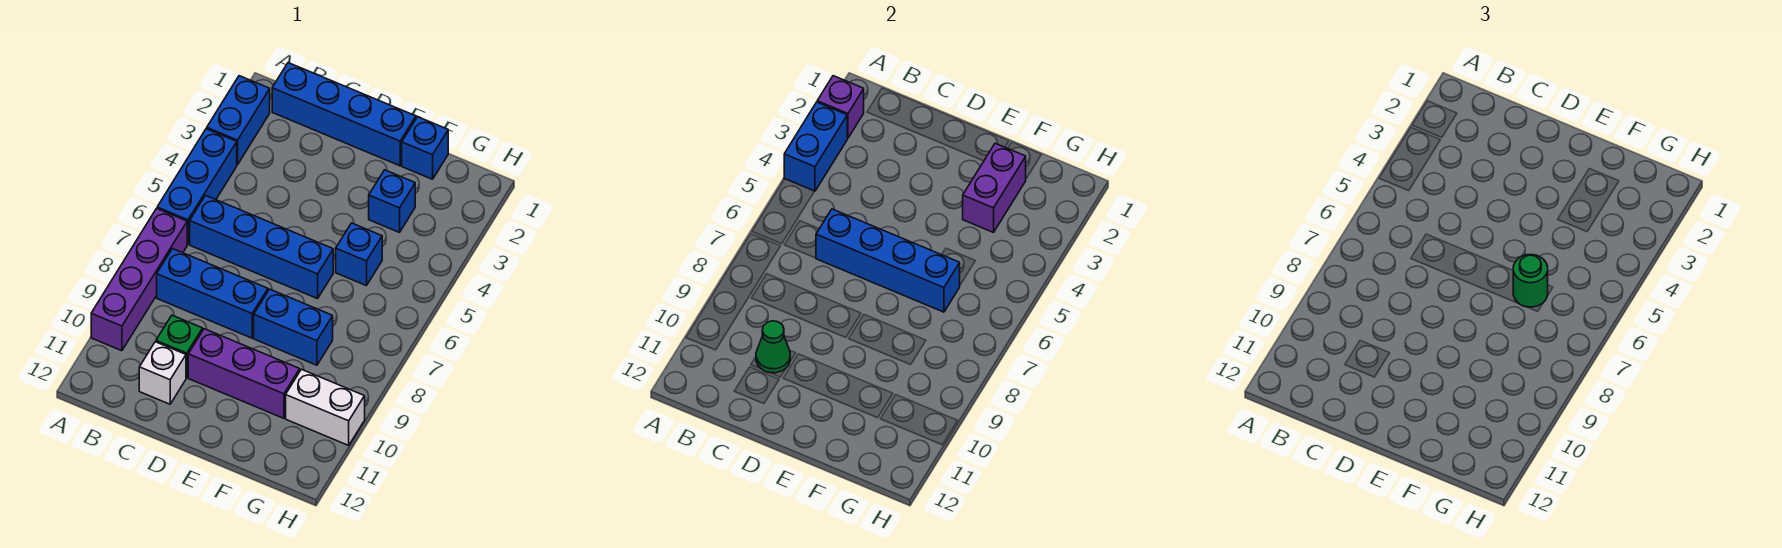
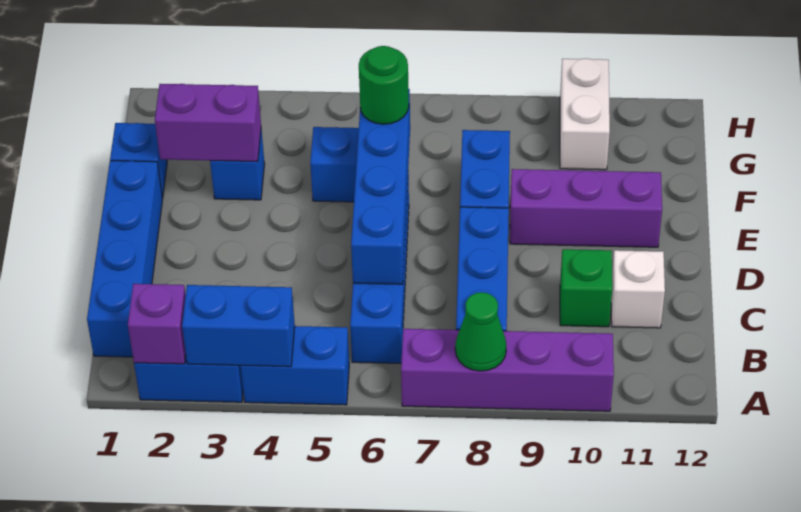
blue brick A4:A6 level 1 -> blue brick A4:A5 level 1
green cone C10 level 2 -> green cone A8 level 2
purple brick D10:F10 level 1 -> purple brick E9:E11 level 1

